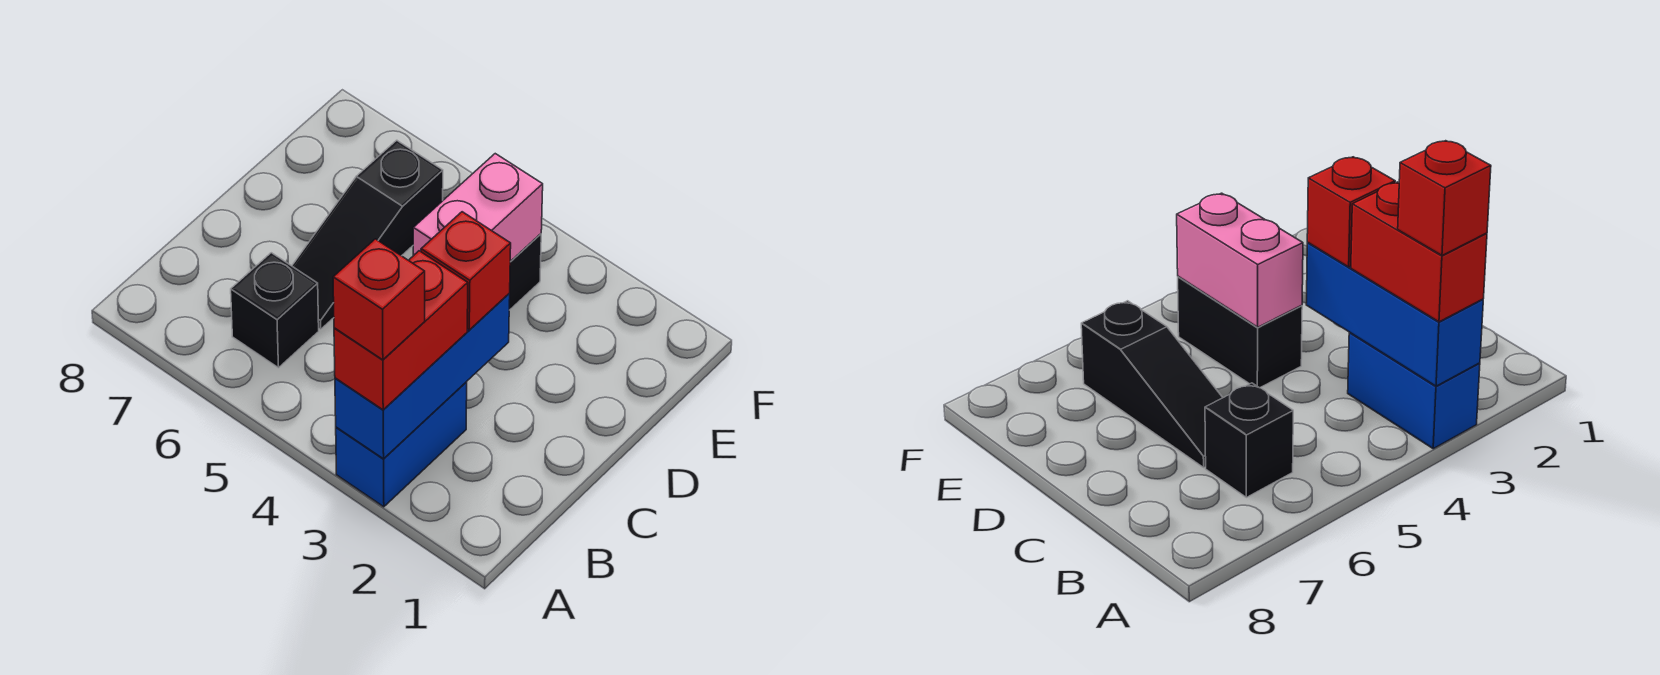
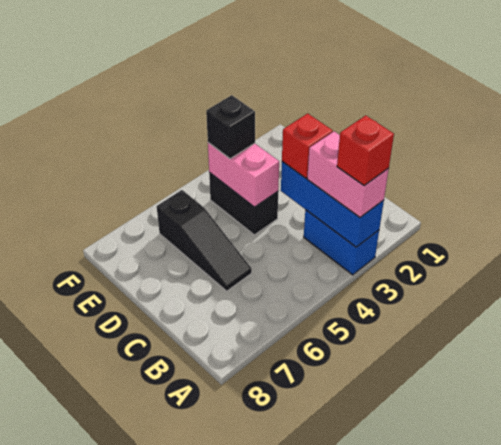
red brick A3:B3 level 3 -> pink brick A3:B3 level 3
black brick B6 level 1 -> black brick E4 level 3

